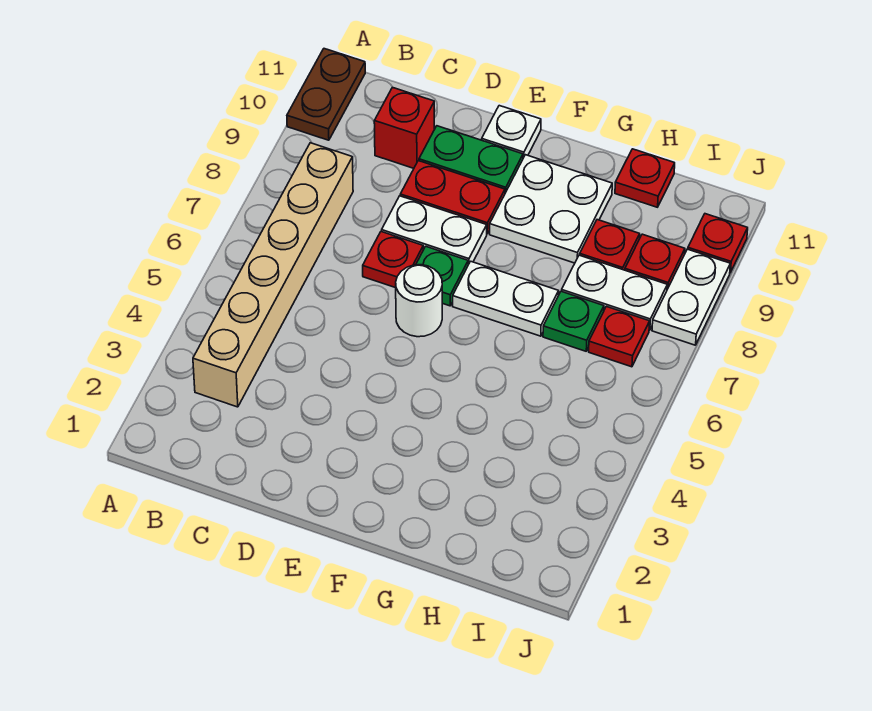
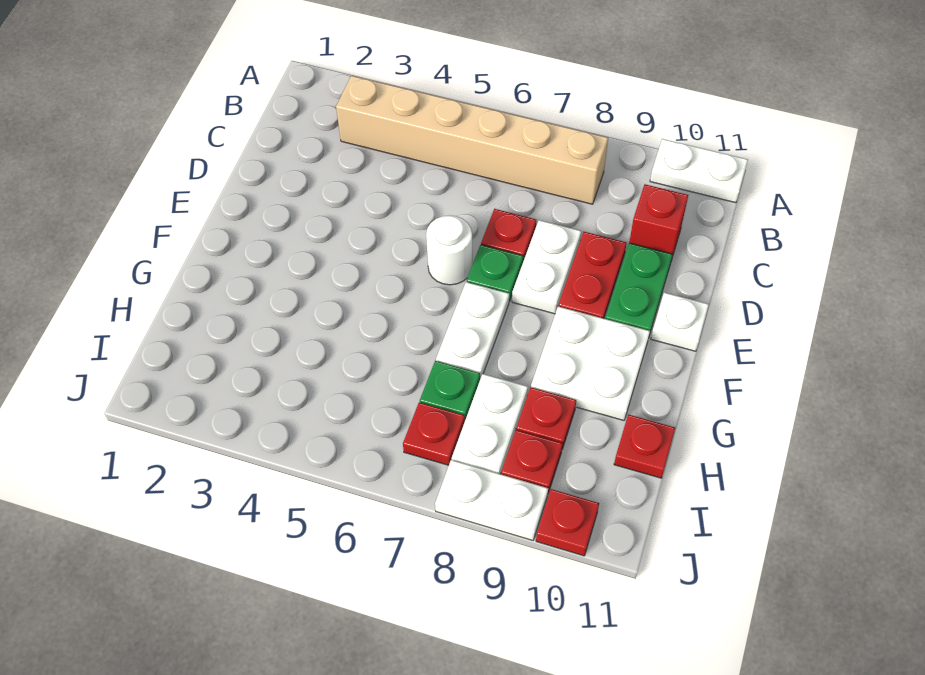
brown plate A10:A11 level 1 -> white plate A10:A11 level 1

